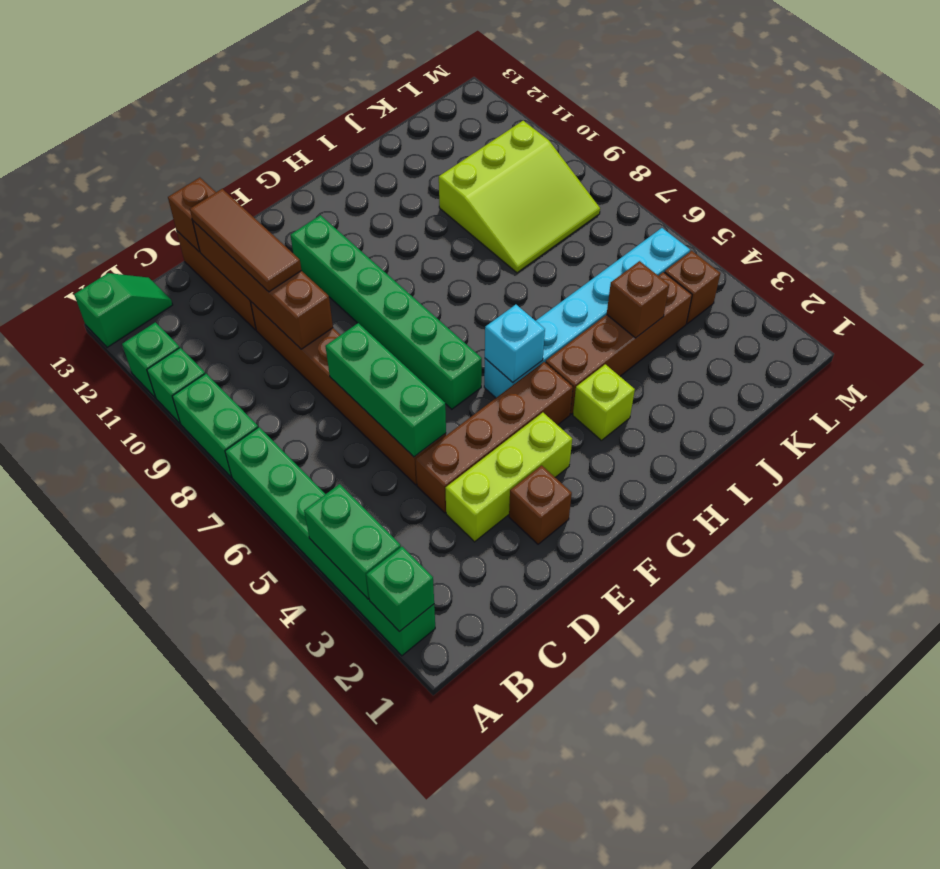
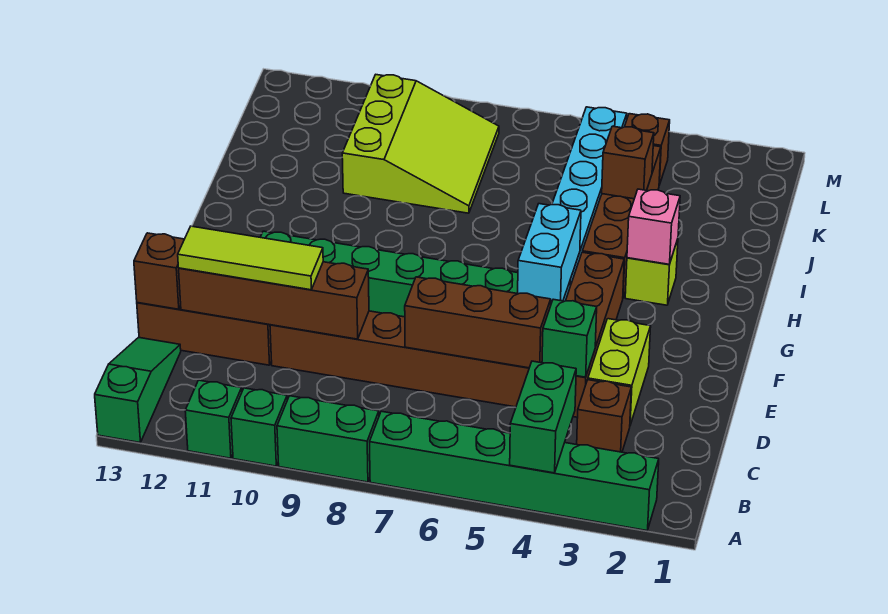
green brick A2 level 2 -> green brick D4 level 2
green brick A3:A4 level 2 -> green brick A4:B4 level 2
green slope A13:B13 level 1 top A -> green slope A13:C13 level 1 top A
lime brick D3:F3 level 1 -> lime brick D3:E3 level 1
green brick D5:D7 level 2 -> brown brick D5:D7 level 2
brown tile D10:D12 level 3 -> lime tile D10:D12 level 3
brown brick E2 level 1 -> brown brick C3 level 1
cyan brick G5 level 2 -> cyan brick F5:G5 level 2
none -> pink brick H3 level 2

